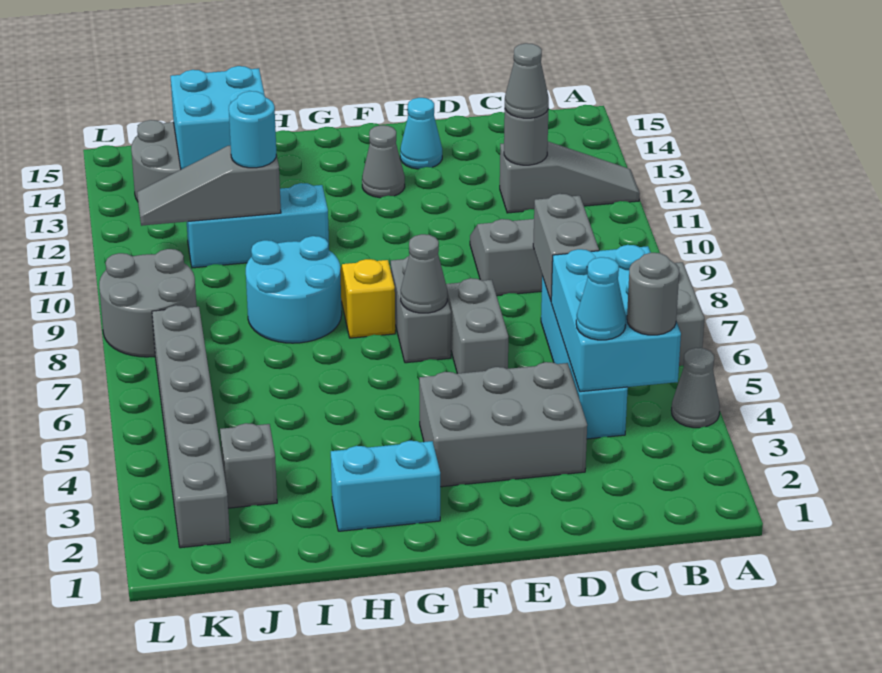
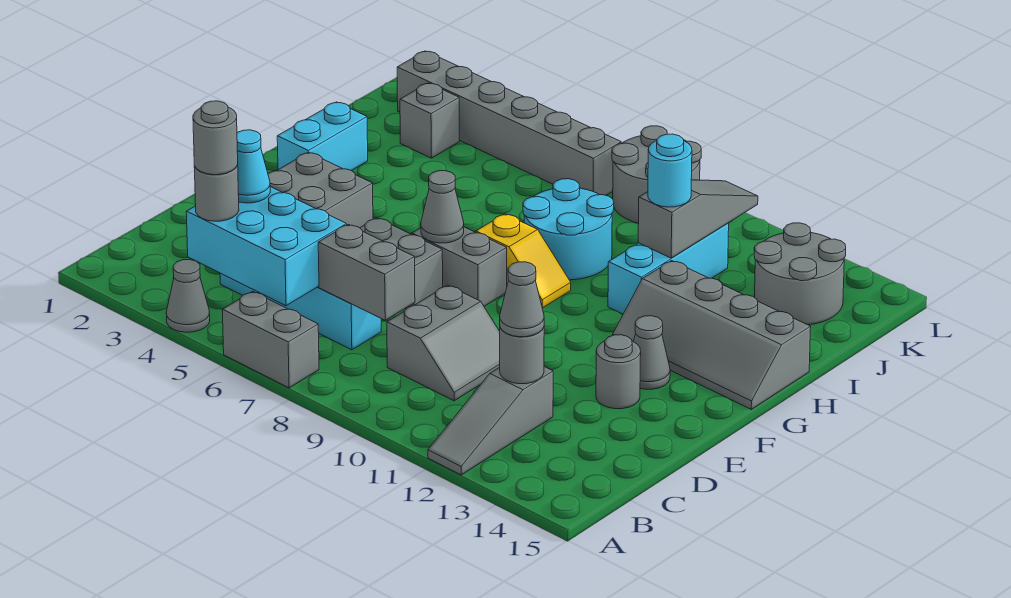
none -> grey round brick B4 level 4
none -> grey round brick E13 level 1
cyan cone E14 level 1 -> none
none -> grey slope G12:H15 level 1 top H
cyan brick I13:J14 level 2 -> none

